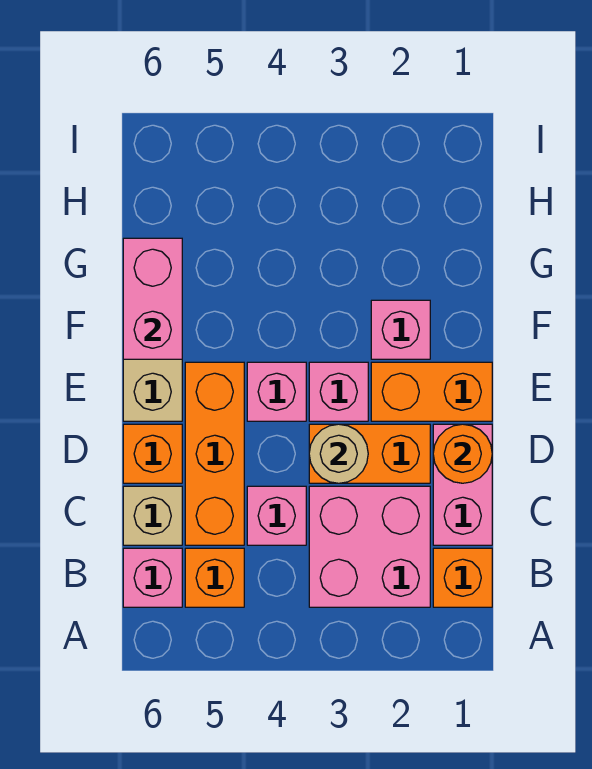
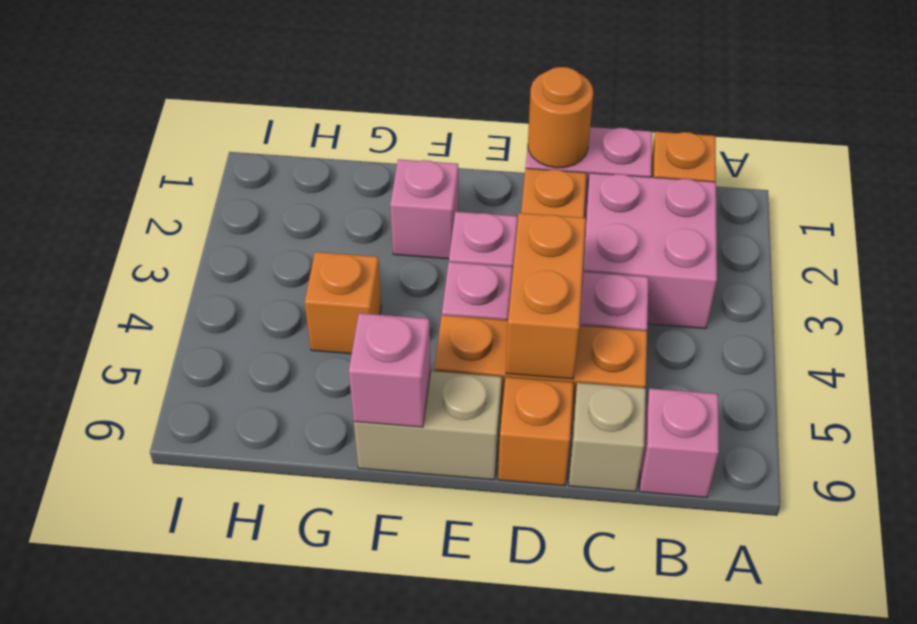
orange brick B5 level 1 -> orange brick G4 level 1
tan round brick D3 level 2 -> none
orange brick E1:E2 level 1 -> orange brick D4:D5 level 2
pink brick F6:G6 level 2 -> pink brick F6 level 2

